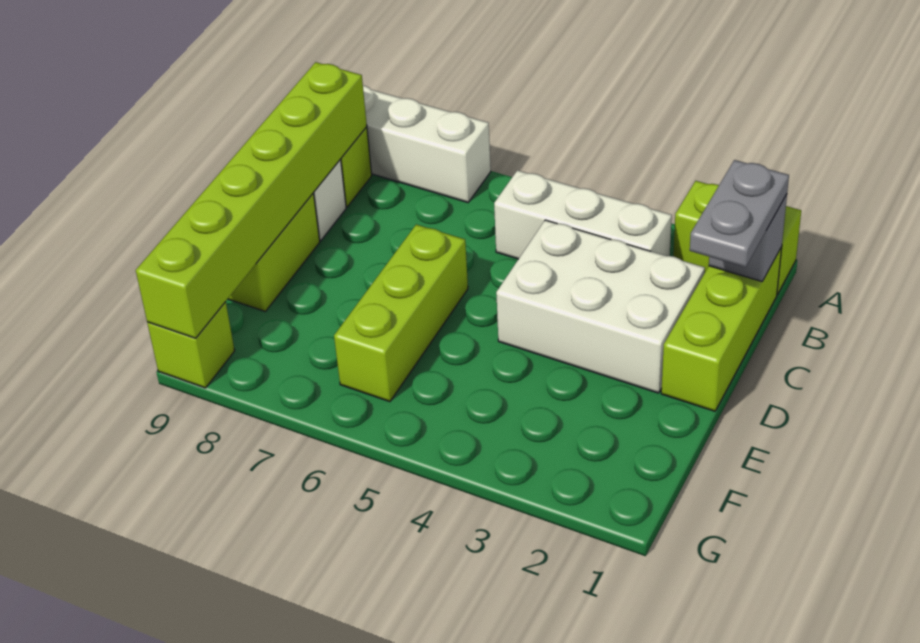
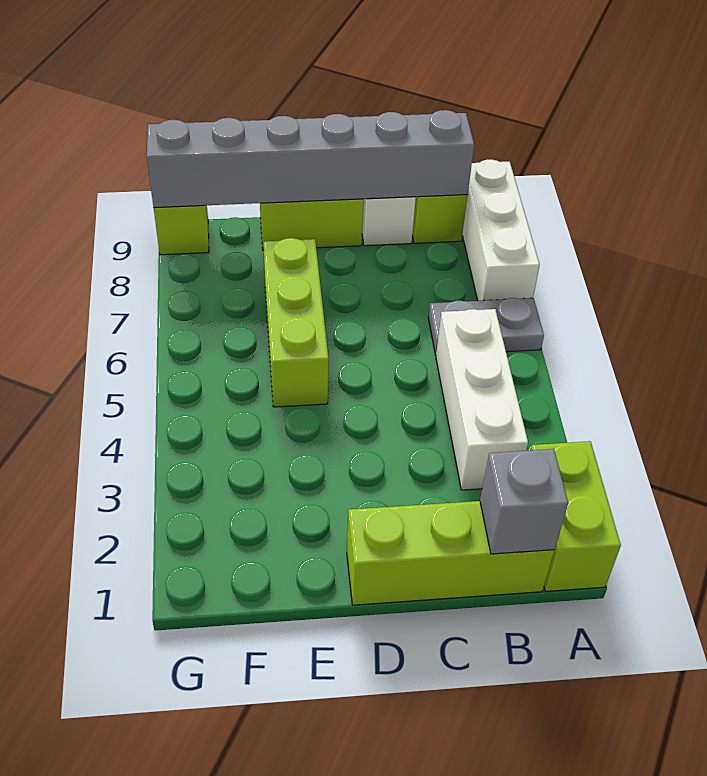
grey plate B1:C1 level 3 -> grey plate A6:B6 level 1
lime brick B9:G9 level 2 -> grey brick B9:G9 level 2
white brick C2:D4 level 1 -> none
lime brick D6:F6 level 1 -> lime brick E5:E7 level 1

